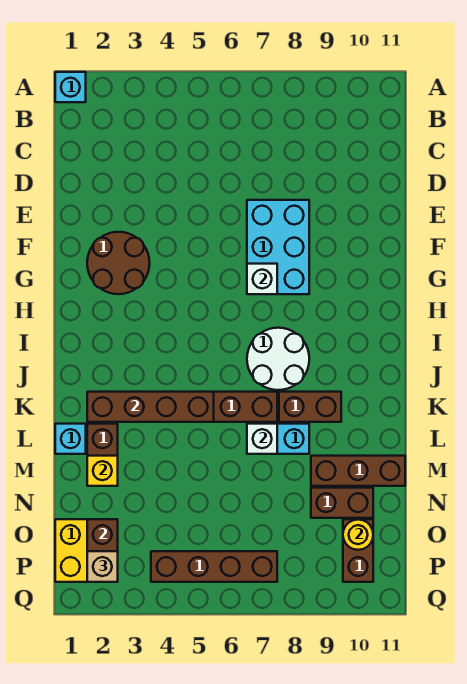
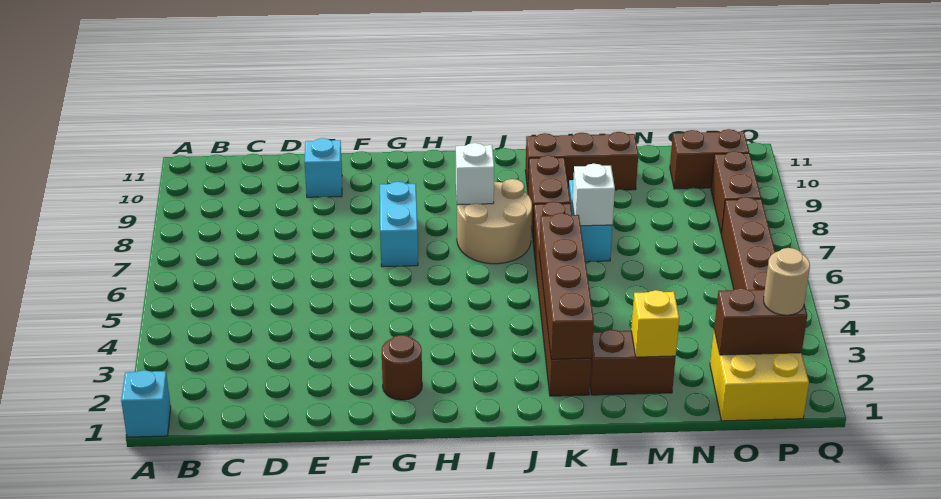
cyan brick E7:G8 level 1 -> cyan brick G7:G8 level 1
brown round brick F2:G3 level 1 -> brown round brick G2 level 1
white brick G7 level 2 -> white brick I8 level 2
white round brick I7:J8 level 1 -> tan round brick I7:J8 level 1
cyan brick L1 level 1 -> cyan brick E10 level 1
brown brick M9:M11 level 1 -> brown brick K10:M10 level 1
brown brick N9:N10 level 1 -> brown brick P8:P9 level 1
yellow round brick O10 level 2 -> none
tan brick P2 level 3 -> tan round brick P2 level 3

